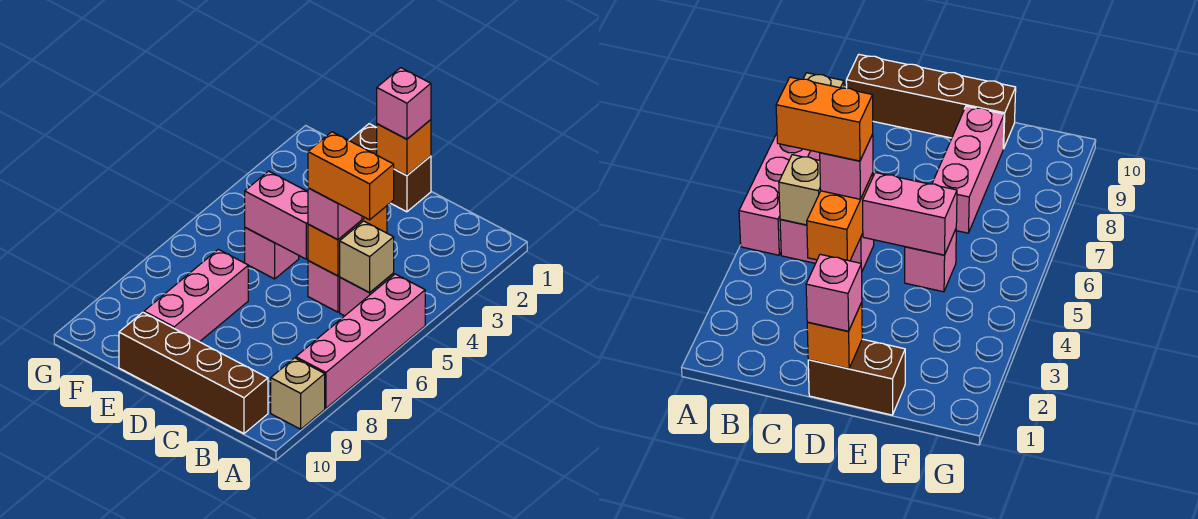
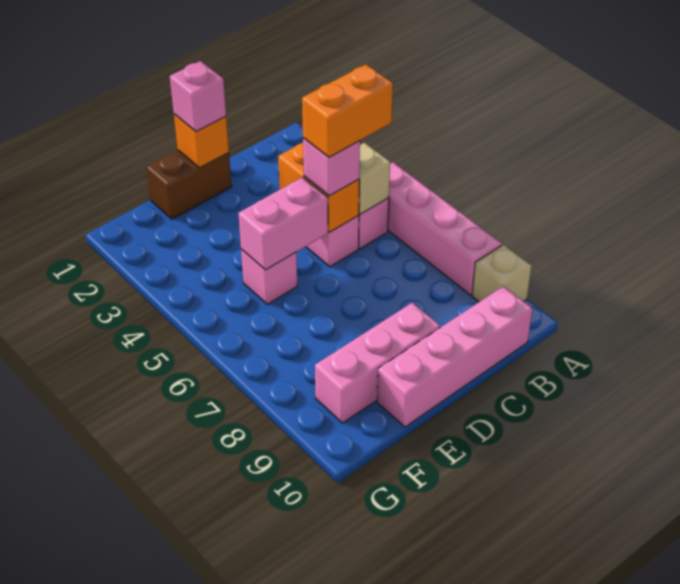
brown brick B10:E10 level 1 -> pink brick B10:E10 level 1
pink brick E7:E9 level 1 -> pink brick D9:F9 level 1

